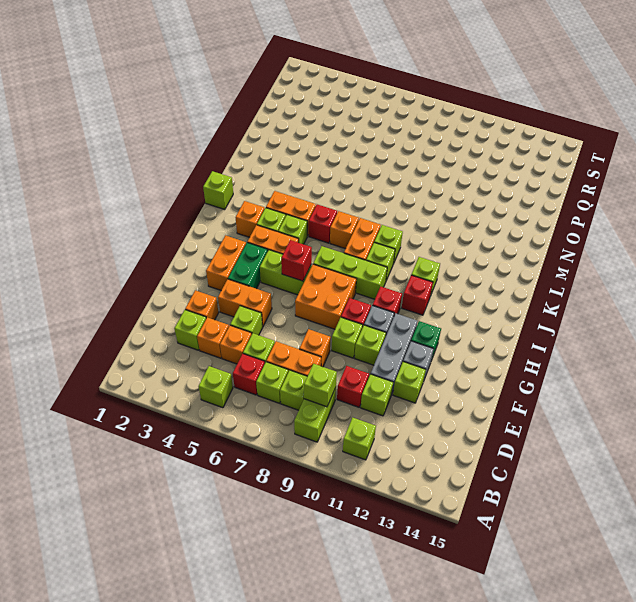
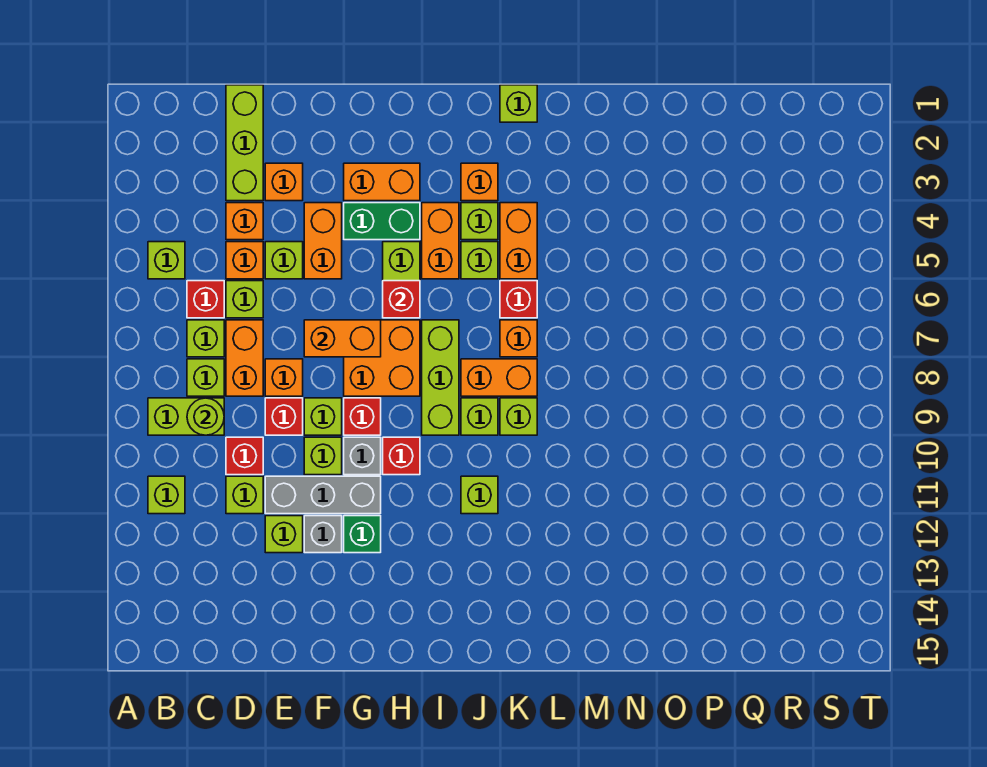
lime brick C9 level 2 -> lime round brick C9 level 2
lime brick D3 level 1 -> lime brick D1:D3 level 1
none -> orange brick F7:G7 level 2
red brick I11 level 1 -> red brick E9 level 1

